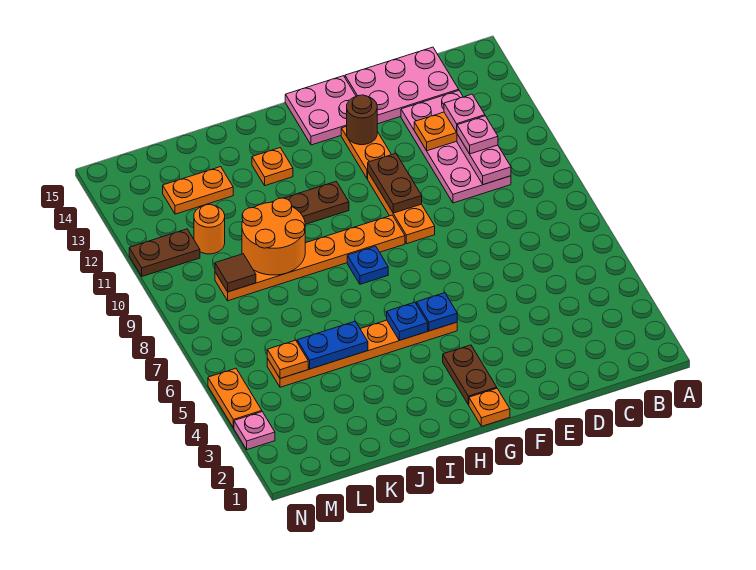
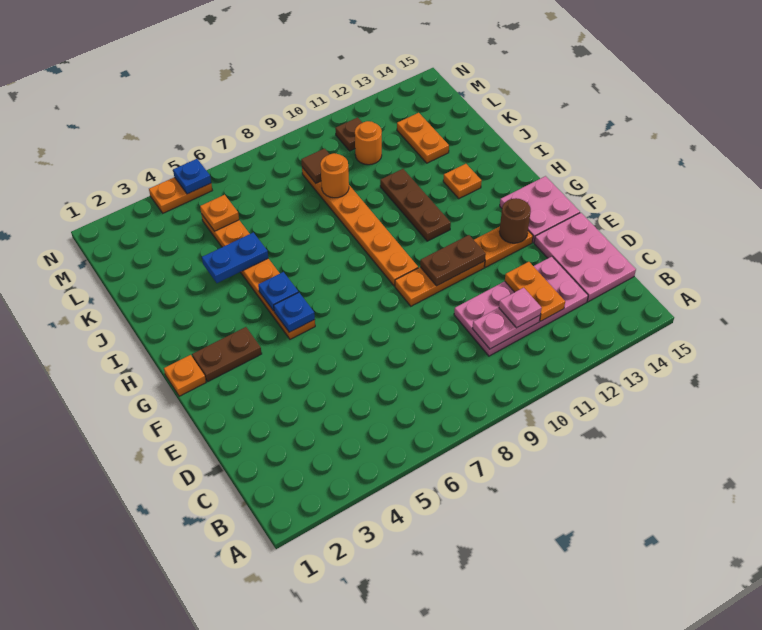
pink plate C12 level 3 -> none
blue plate H8 level 1 -> blue plate N5 level 2
blue plate J5:K5 level 2 -> blue plate J4:J5 level 2
orange round brick J9:K10 level 2 -> orange round brick K9 level 2
brown plate M11:N11 level 1 -> brown plate M11 level 1
pink plate N3 level 1 -> none

